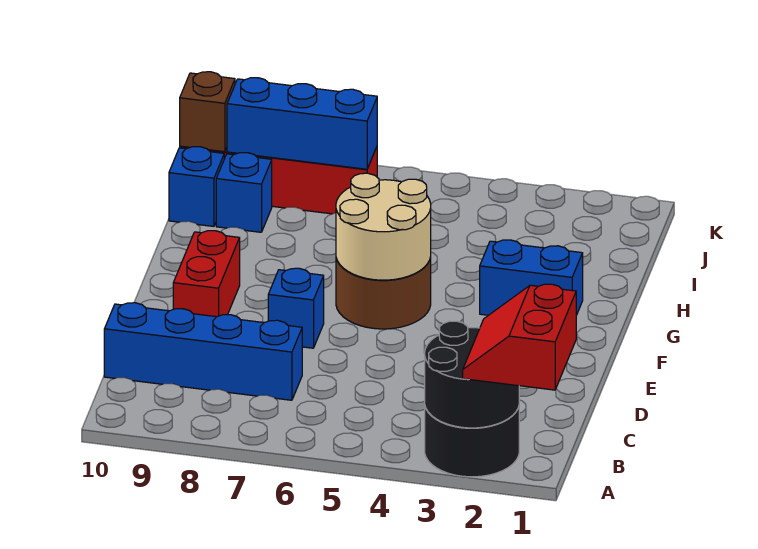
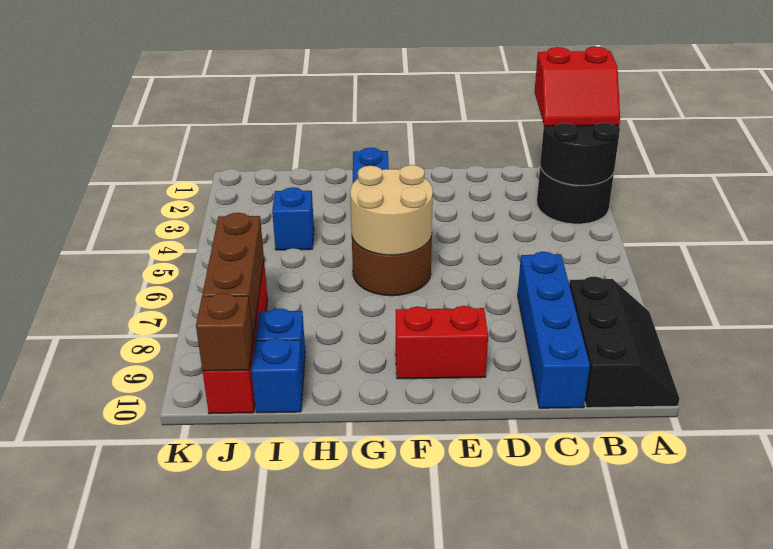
none -> black slope A8:B10 level 1 top B
blue brick E7 level 1 -> blue brick I4 level 1
blue brick J7:J9 level 2 -> brown brick J7:J9 level 2

